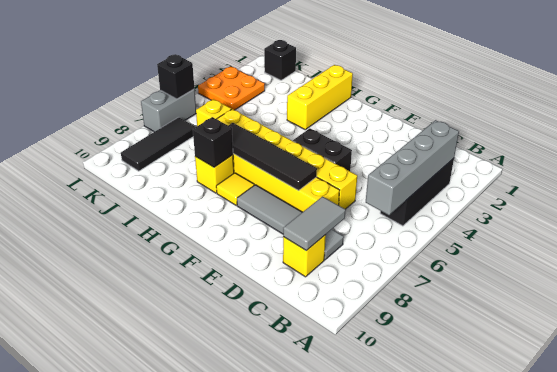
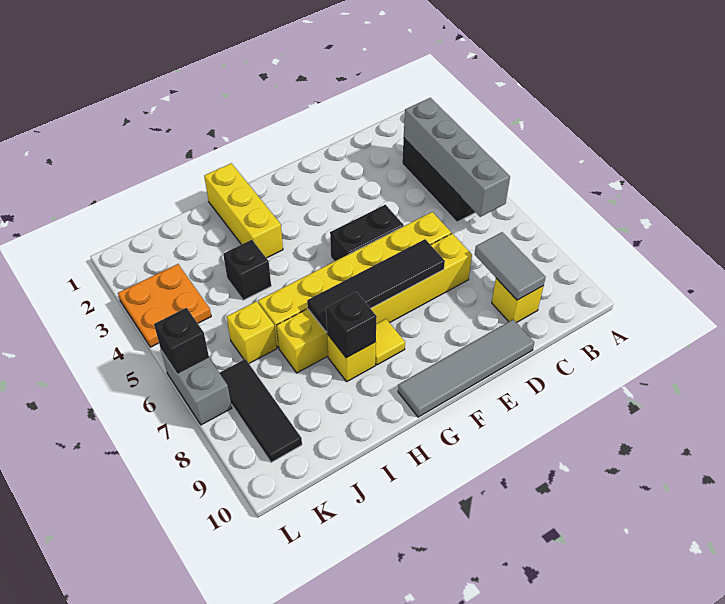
grey tile C8:F8 level 1 -> grey tile D10:G10 level 1
black brick K1 level 1 -> black brick I4 level 1

